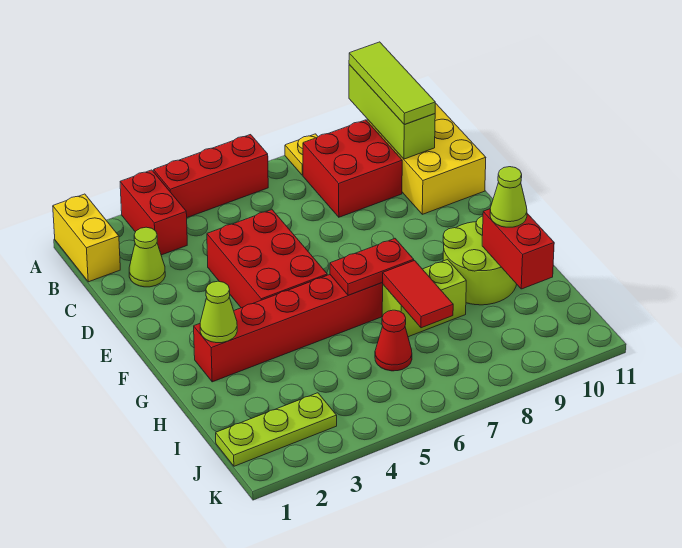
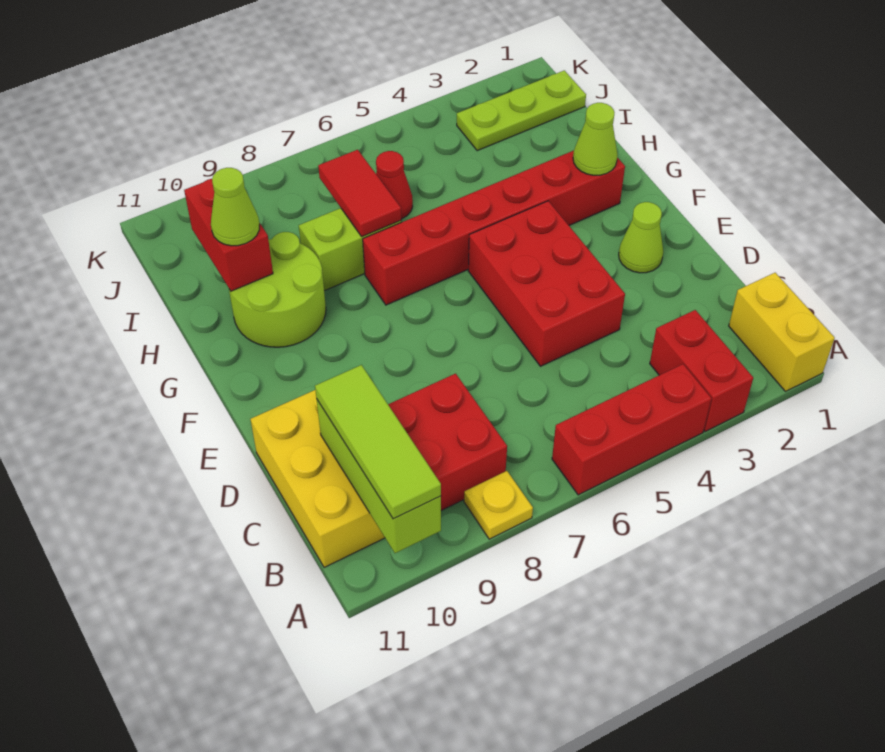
lime cone C2 level 1 -> lime cone E2 level 1
red plate G6:G7 level 2 -> none

